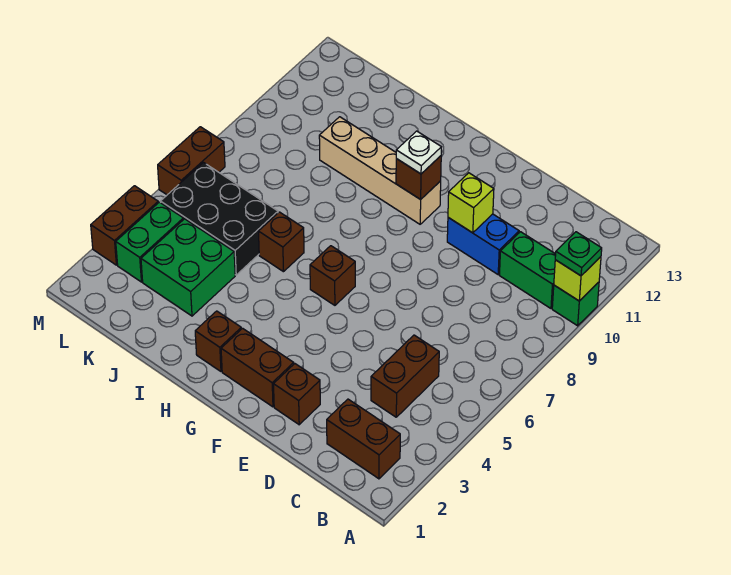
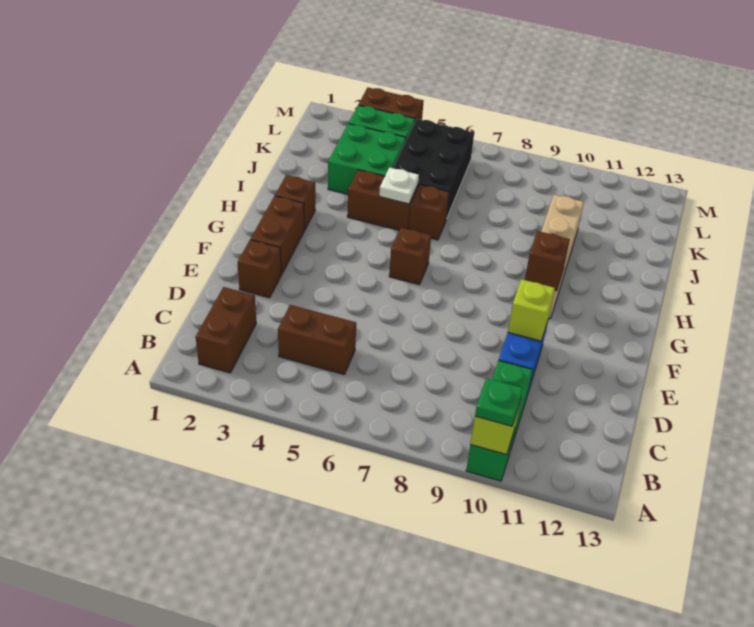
white plate G10 level 3 -> white plate I5 level 2
brown brick M6:M7 level 1 -> brown brick I4:I5 level 1

